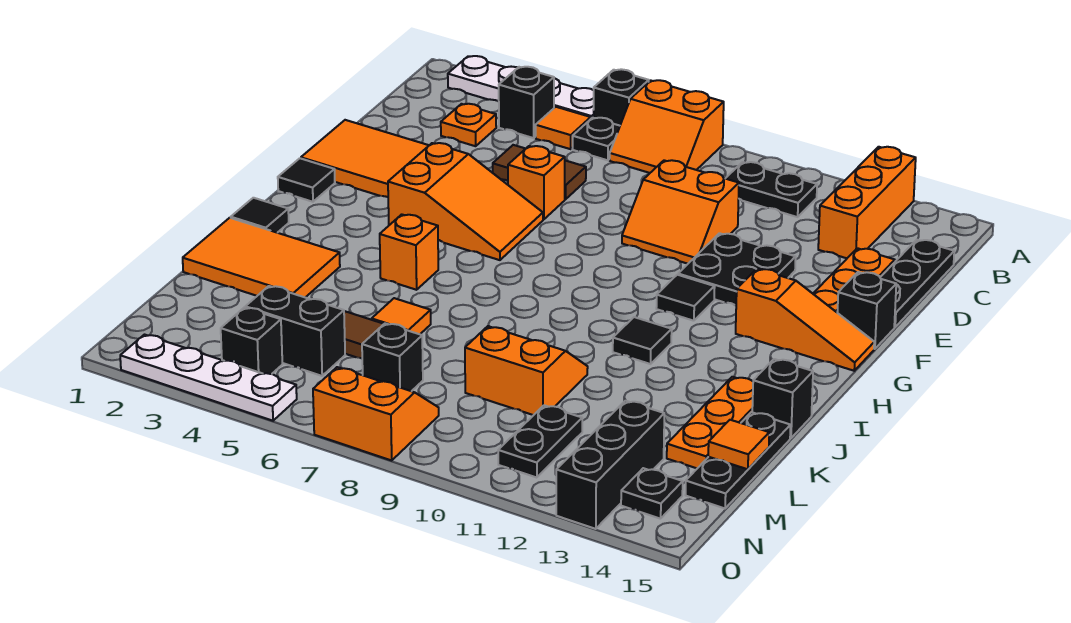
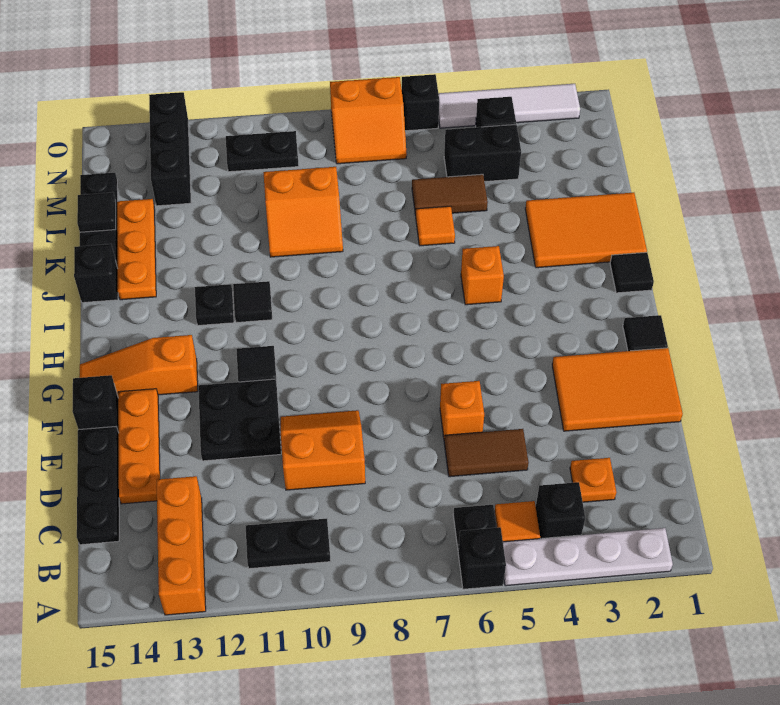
orange slope A7:B8 level 1 top A -> none
orange slope F4:G6 level 1 top 4 -> none
orange tile L15 level 2 -> black tile L15 level 2
black brick M7 level 1 -> black brick O6 level 1
black plate M11:N11 level 1 -> black plate N10:N11 level 1
black plate N14 level 1 -> black plate I12 level 1
white plate O2:O5 level 1 -> white tile O2:O5 level 1

